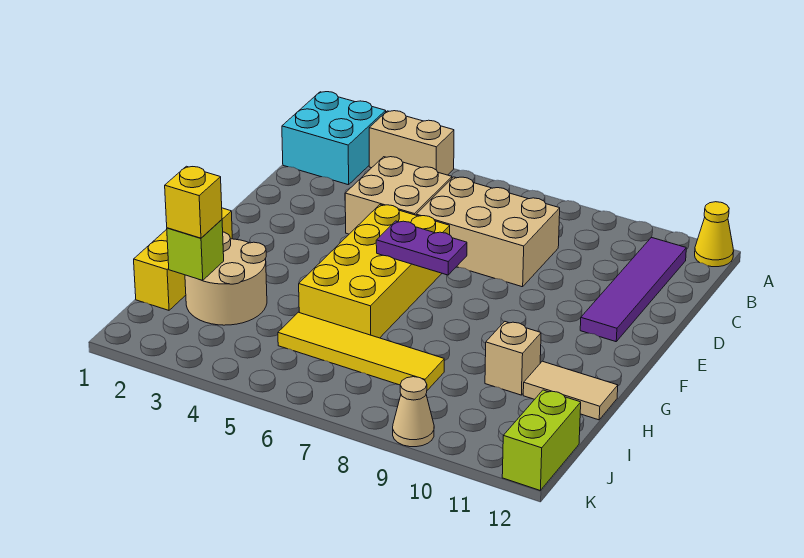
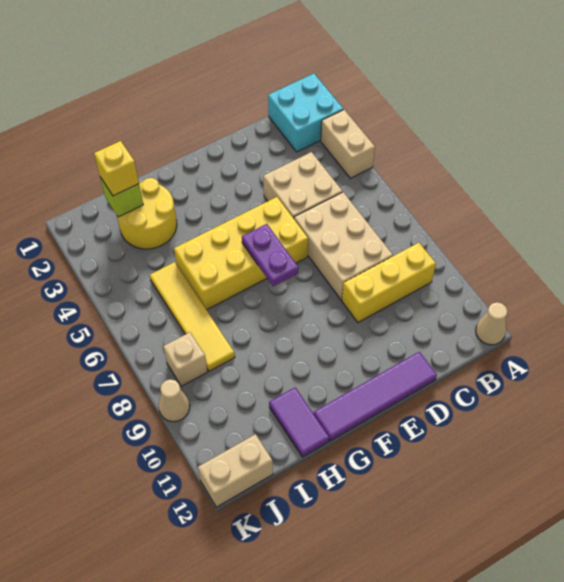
yellow cone A12 level 1 -> tan cone A12 level 1
purple tile B11:E11 level 1 -> purple tile D12:G12 level 1
yellow brick G1:I1 level 1 -> yellow brick B9:D9 level 1
tan round brick H2:I3 level 1 -> yellow round brick H2:I3 level 1
tan brick H10 level 1 -> tan brick J8 level 1
tan tile H11:H12 level 1 -> purple tile H11:H12 level 1
lime brick J12:K12 level 1 -> tan brick J12:K12 level 1

